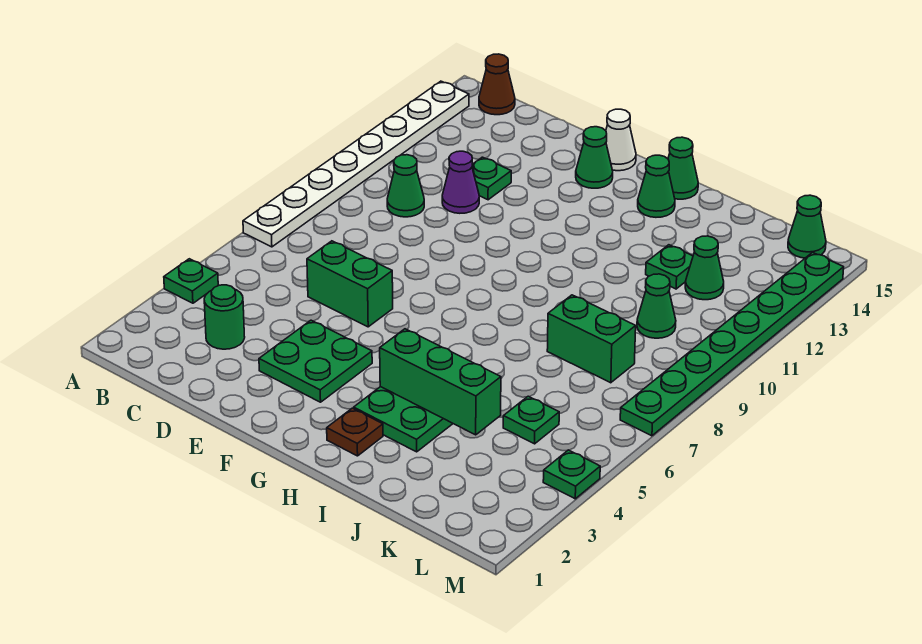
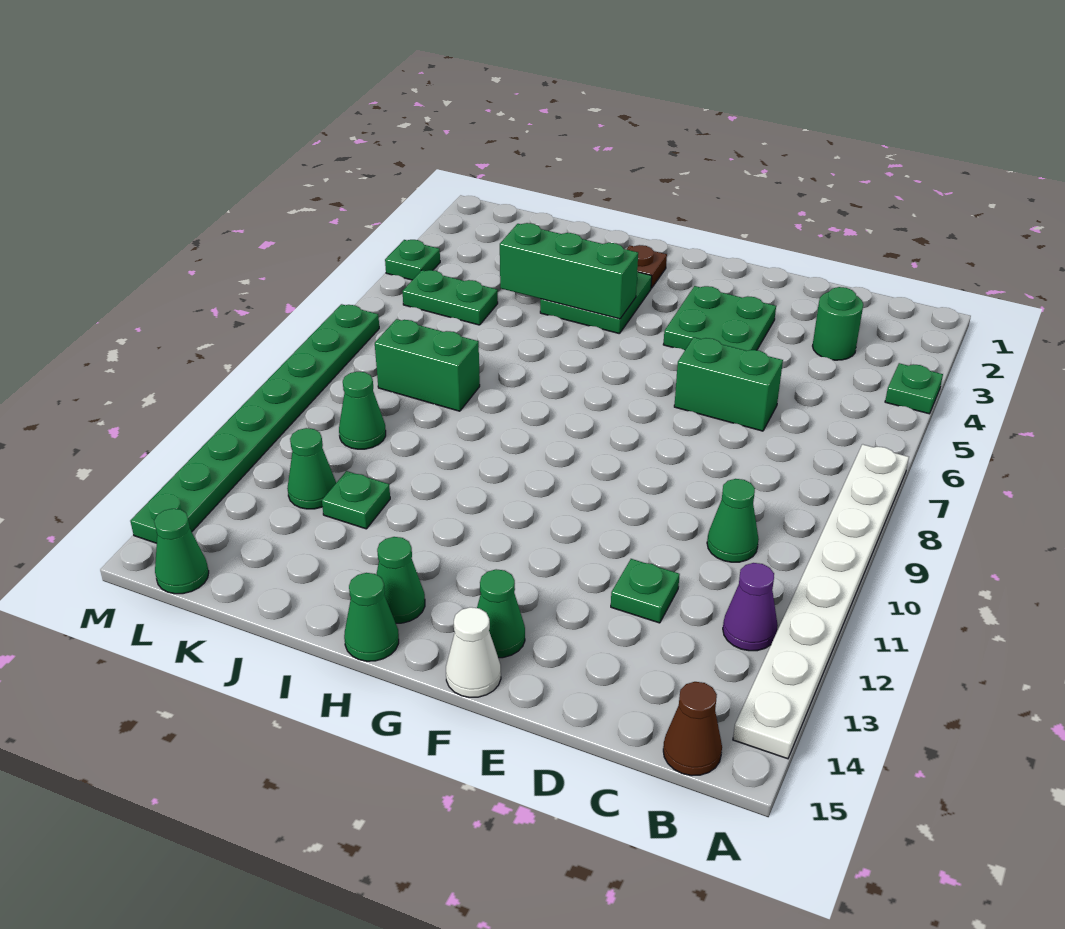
purple cone D11 level 1 -> purple cone B12 level 1
green plate K5 level 1 -> green plate K5:L5 level 1

